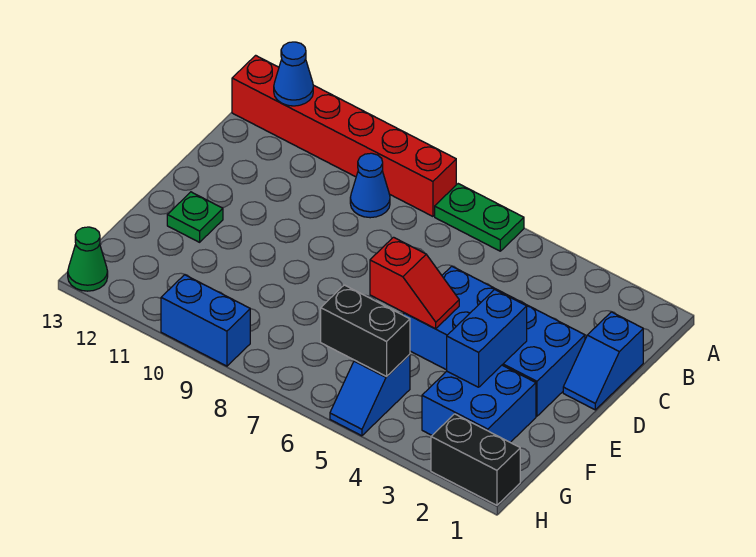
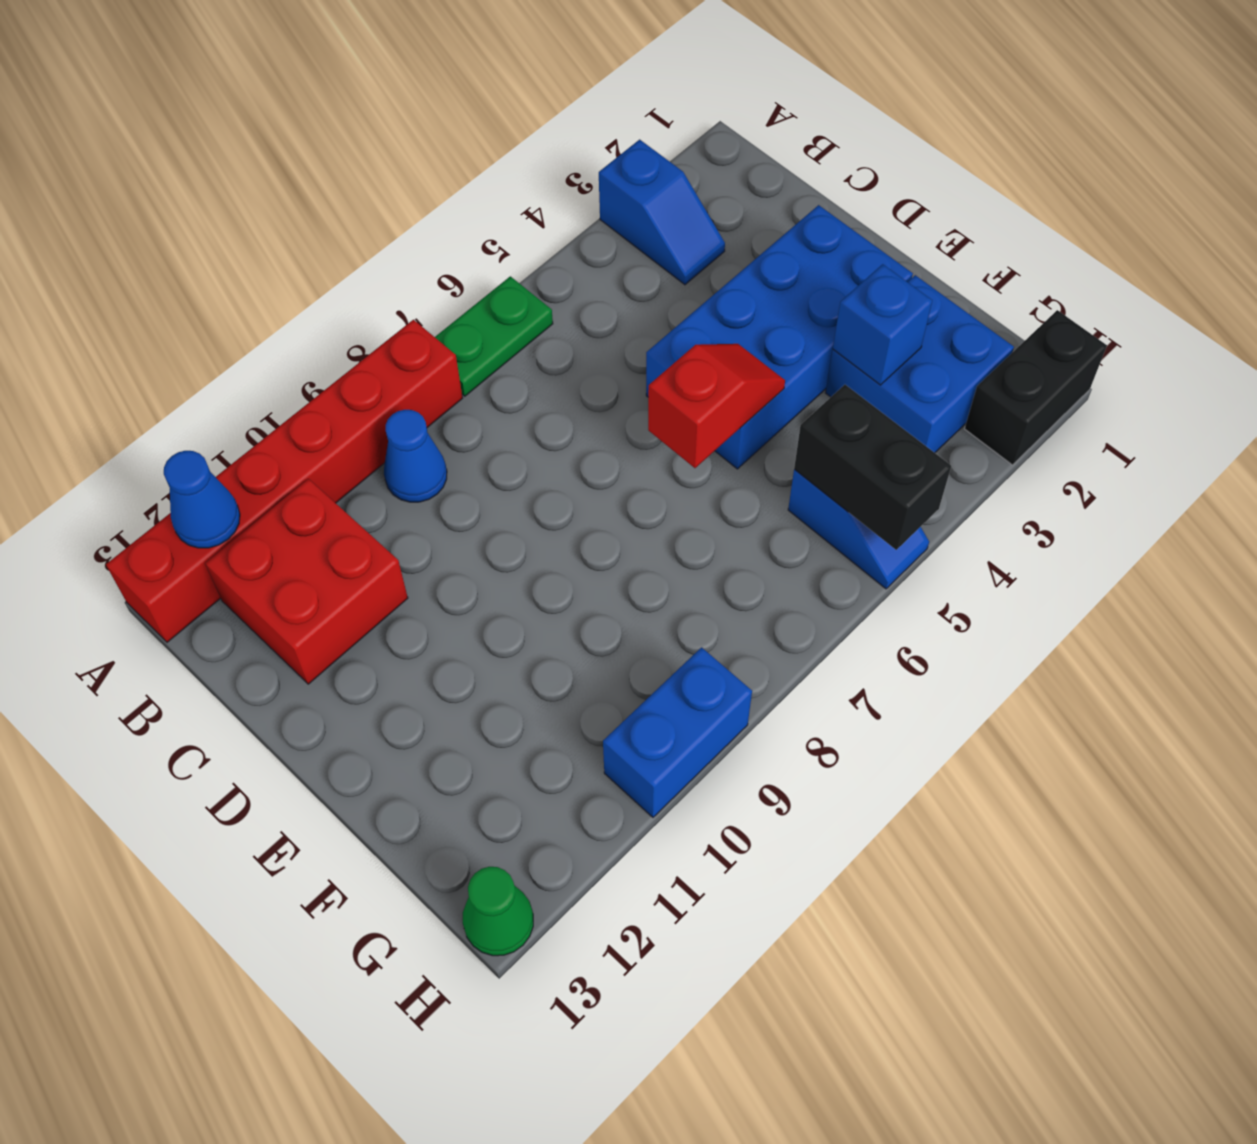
none -> red brick B11:C12 level 1
blue slope C1:D1 level 1 top C -> blue slope A3:B3 level 1 top A
blue brick E3:F3 level 2 -> blue brick F3 level 2
green plate E12 level 1 -> none
black brick G5:G6 level 2 -> black brick G5:H5 level 2

